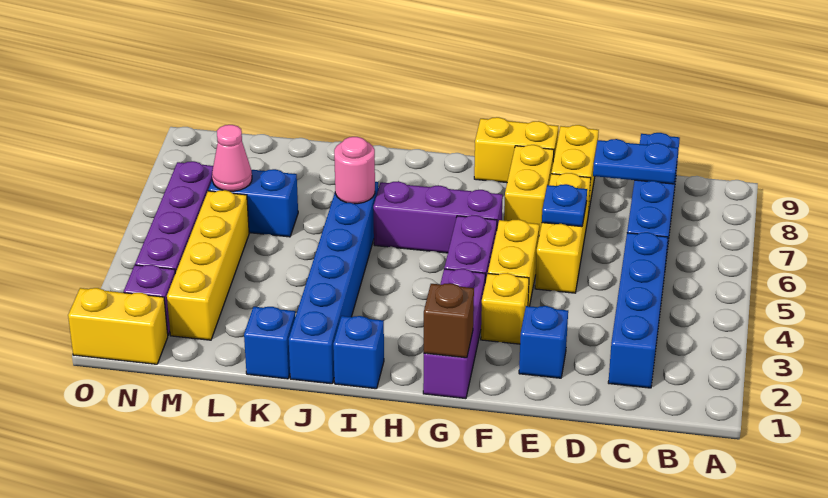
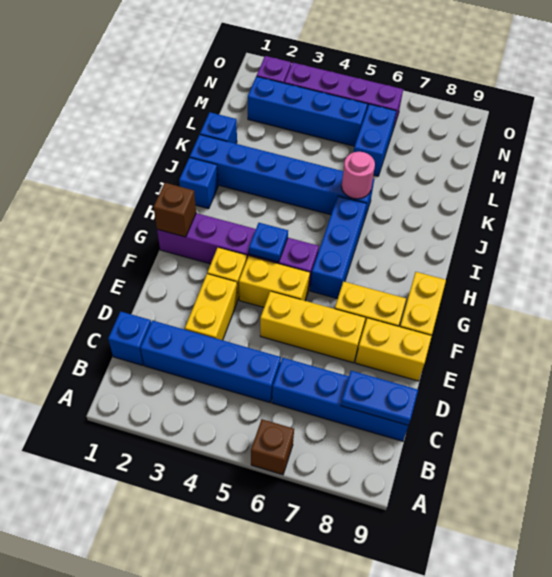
none -> brown brick A6 level 1
blue plate C8:D8 level 2 -> blue plate C8:C9 level 2
blue brick E2 level 1 -> blue brick C1 level 1
blue plate E6 level 2 -> blue plate G4 level 2
purple brick G6:I6 level 1 -> blue brick G6:I6 level 1
yellow brick M2:M5 level 1 -> blue brick M2:M5 level 1
pink cone M6 level 2 -> none
yellow brick N1:O1 level 1 -> yellow brick D3:E3 level 1

